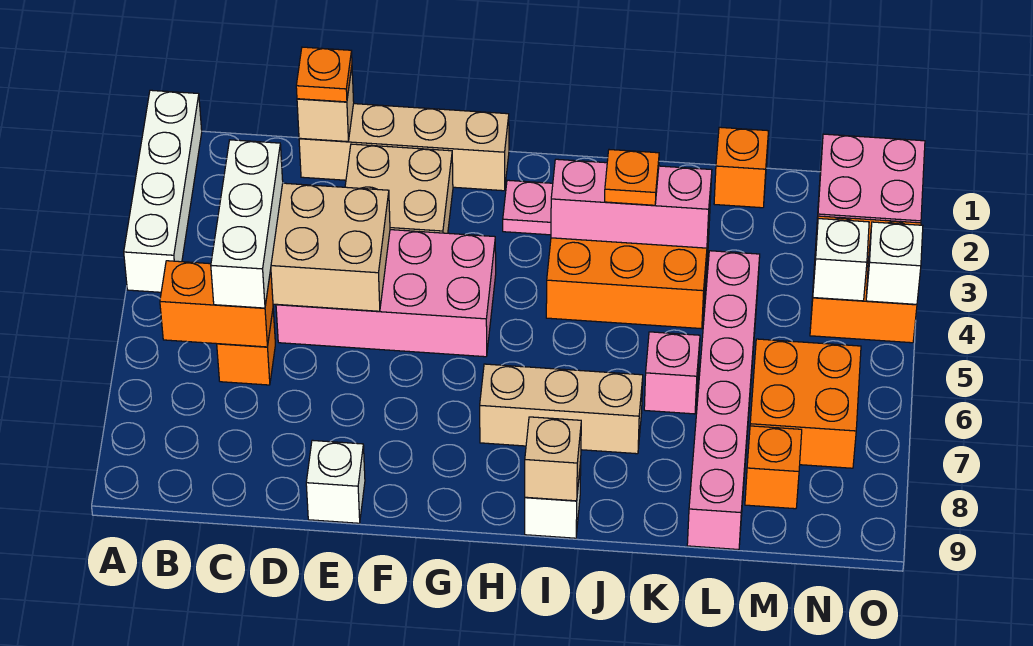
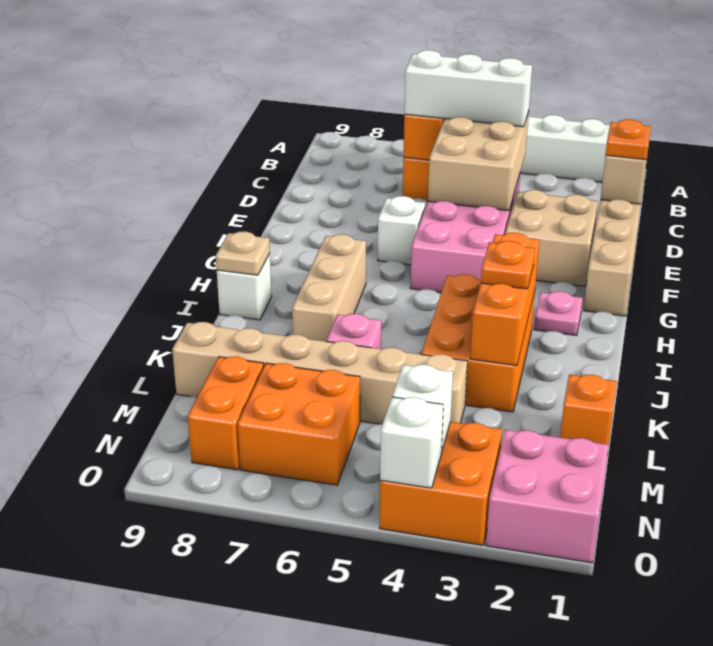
white brick E9 level 1 -> white brick F6 level 1
pink brick I3:K3 level 2 -> orange brick I3:K3 level 2
tan brick I9 level 2 -> tan plate I9 level 2
pink brick L4:L9 level 1 -> tan brick L4:L9 level 1
orange brick M8 level 1 -> orange brick M8:N8 level 1

